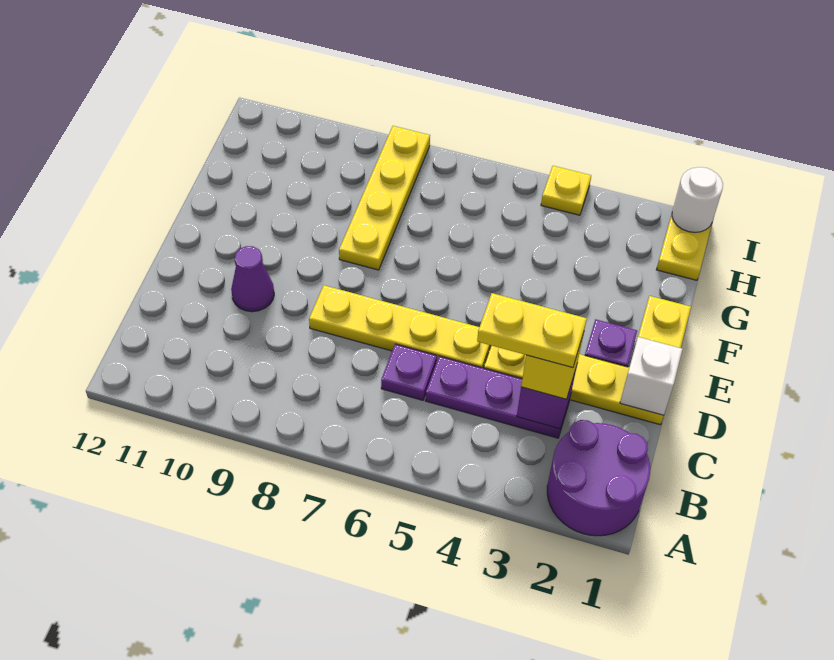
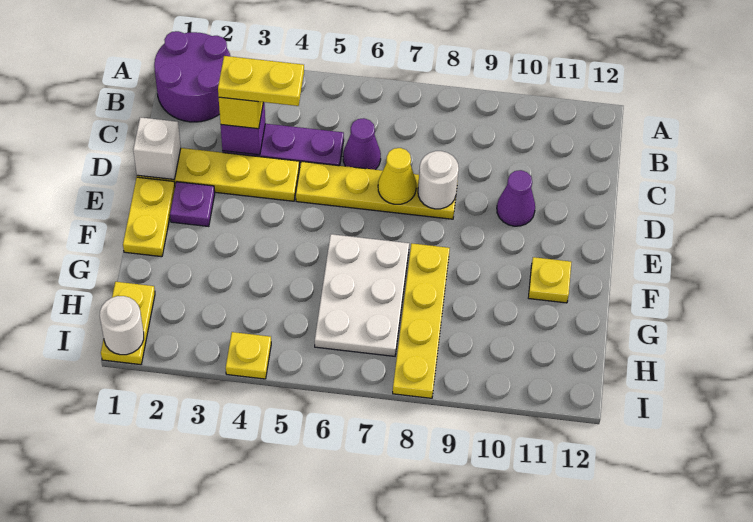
purple plate C6 level 1 -> purple cone C6 level 1
none -> yellow cone D7 level 2
none -> white round brick D8 level 2
none -> white plate F6:H7 level 1
none -> yellow plate F11 level 1

